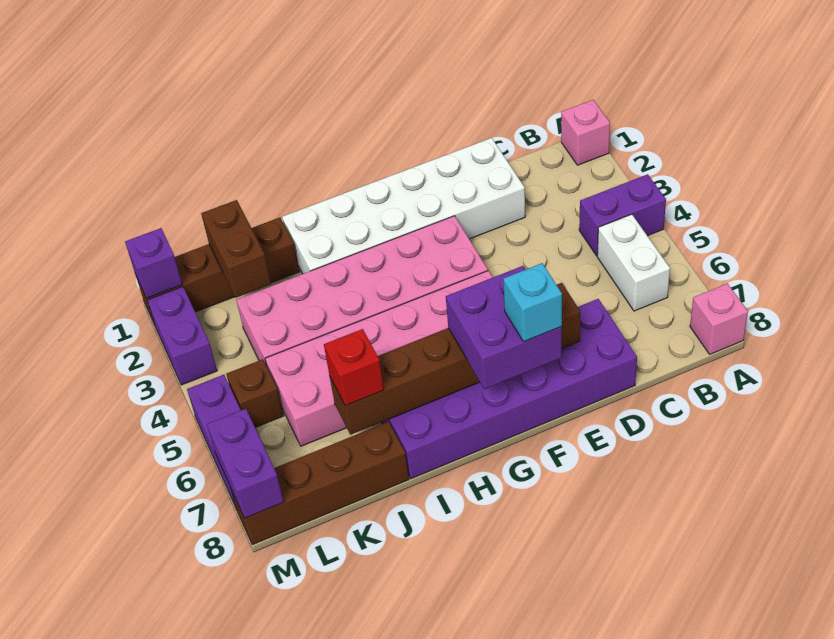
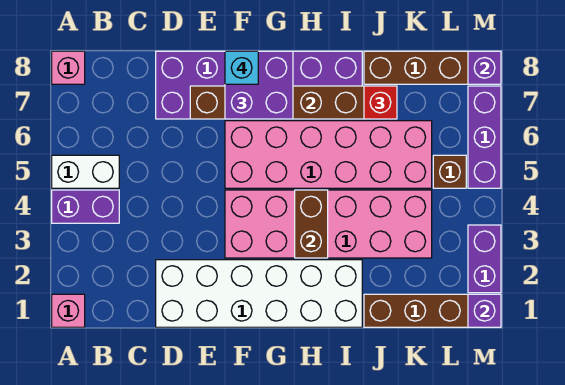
white brick B5:B6 level 1 -> white brick A5:B5 level 1
brown brick K1:K2 level 2 -> brown brick H3:H4 level 2
purple brick M7:M8 level 2 -> purple brick M8 level 2

